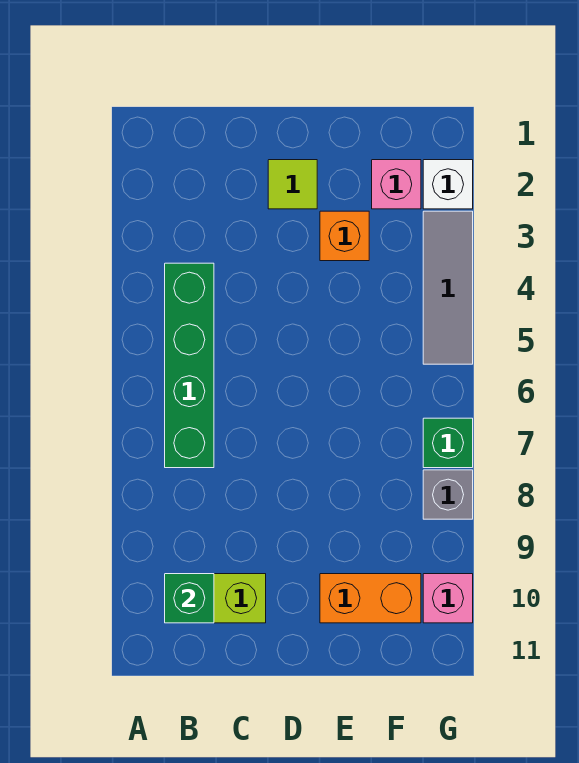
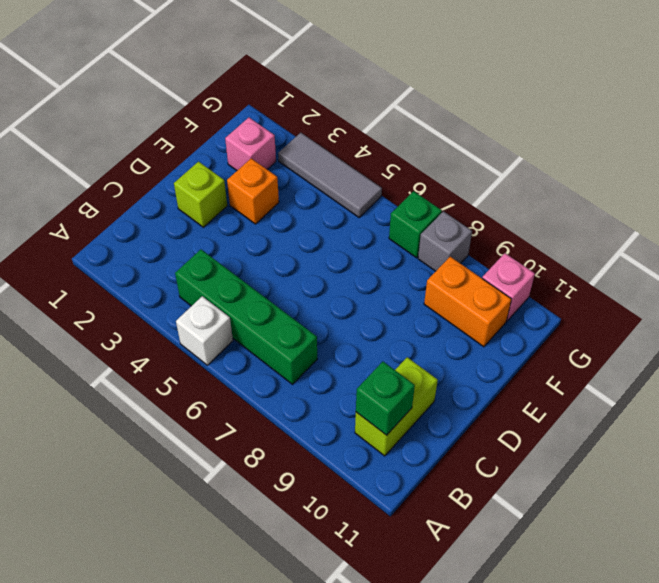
lime tile D2 level 1 -> lime brick D2 level 1
orange brick E10:F10 level 1 -> orange brick F9:F10 level 1
white brick G2 level 1 -> white brick A5 level 1

